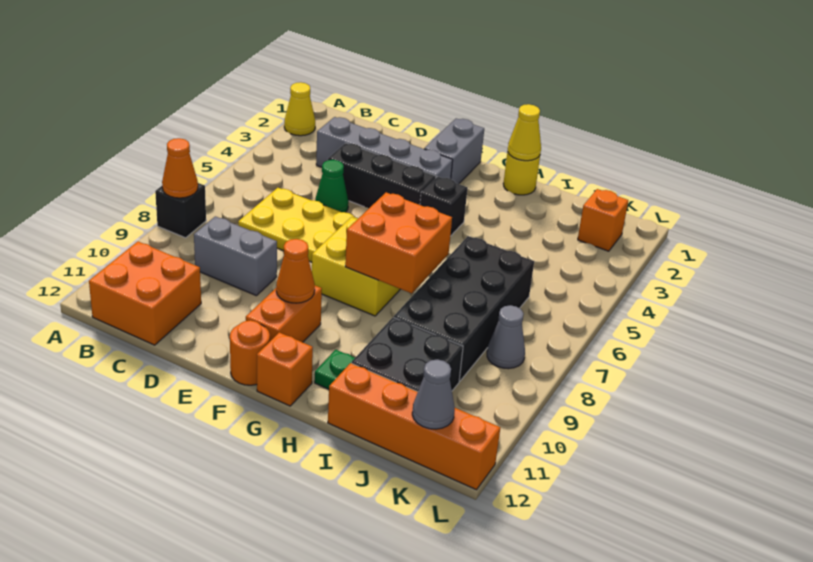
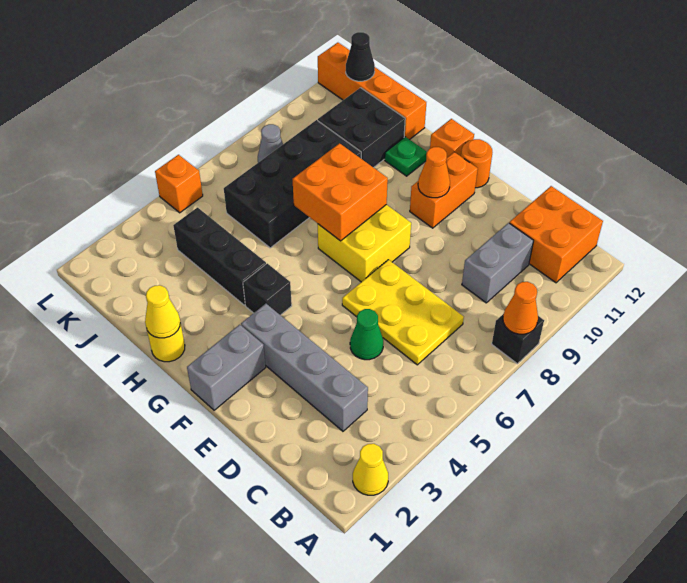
grey brick C9:D9 level 1 -> grey brick C9:C10 level 1
black brick D4:F4 level 1 -> black brick H4:J4 level 1
orange brick K2 level 1 -> orange brick L5 level 1
grey cone K12 level 2 -> black cone K12 level 2

